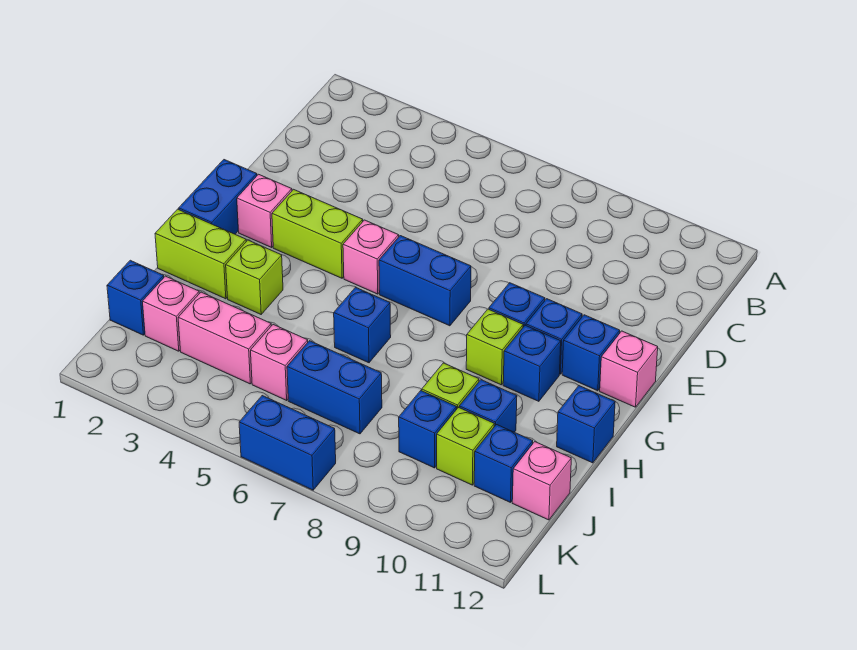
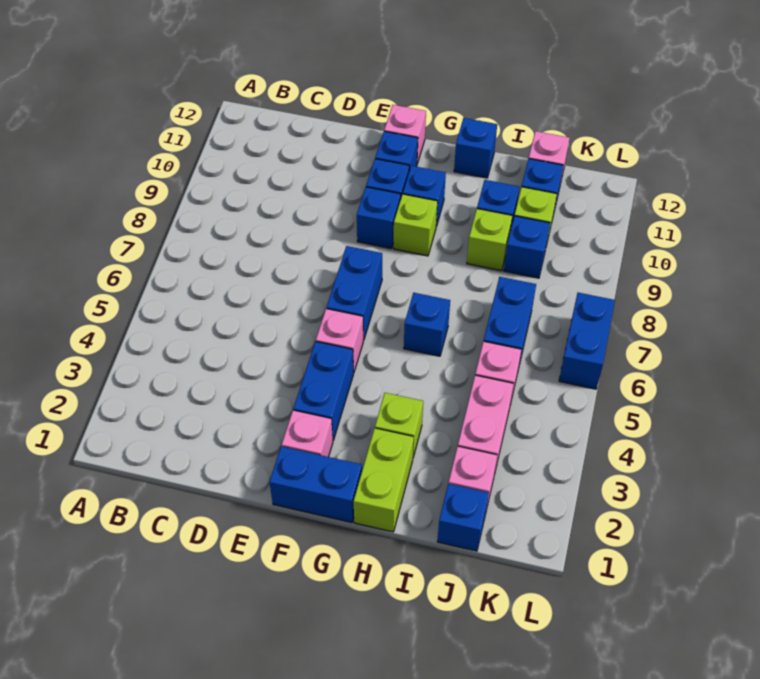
lime brick F3:F4 level 1 -> blue brick F3:F4 level 1

